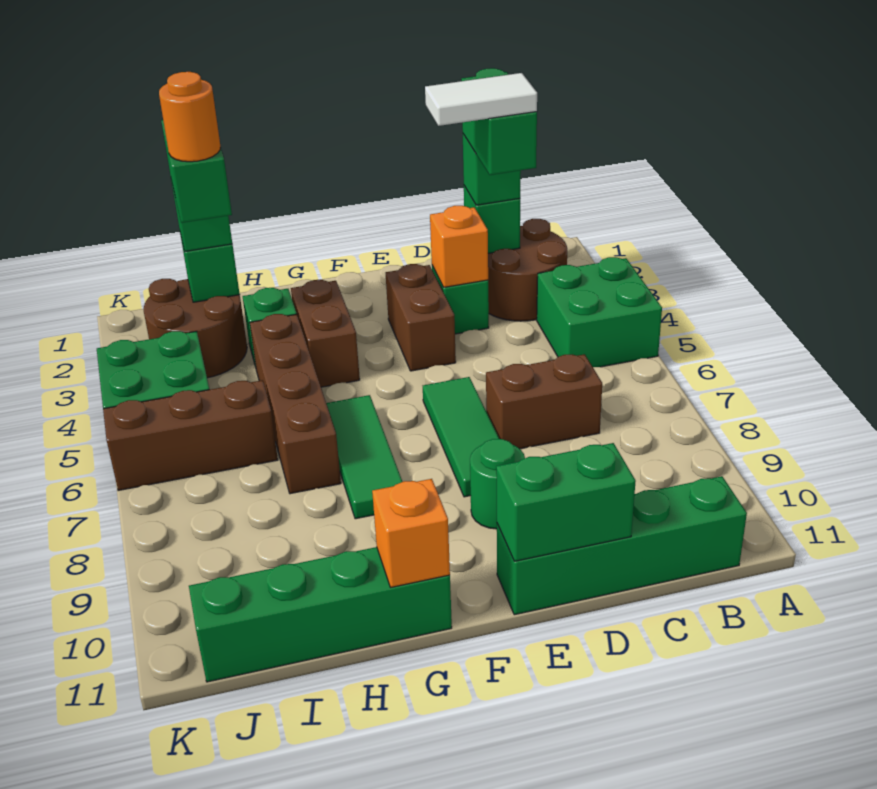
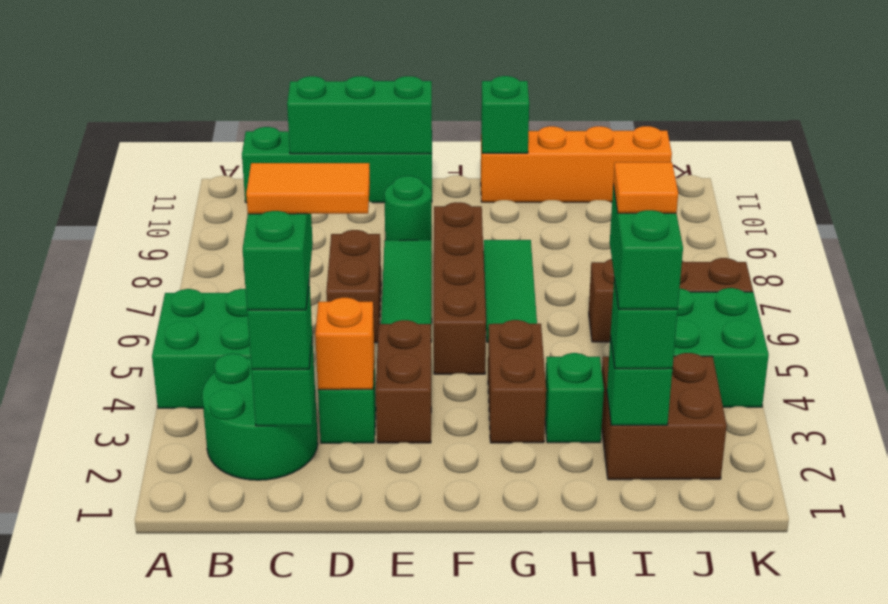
brown round brick B2:C3 level 1 -> green round brick B2:C3 level 1
white tile C3:D3 level 5 -> orange tile C3:D3 level 5
brown brick C7:D7 level 1 -> brown brick D6:D7 level 1
green brick D11:E11 level 2 -> green brick C11:E11 level 2
green brick G11:J11 level 1 -> orange brick G11:J11 level 1
orange brick G11 level 2 -> green brick G11 level 2
brown brick H4:H7 level 1 -> brown brick F5:F8 level 1
brown round brick I2:J3 level 1 -> brown brick I2:J3 level 1
orange round brick I3 level 5 -> orange tile I3 level 5

